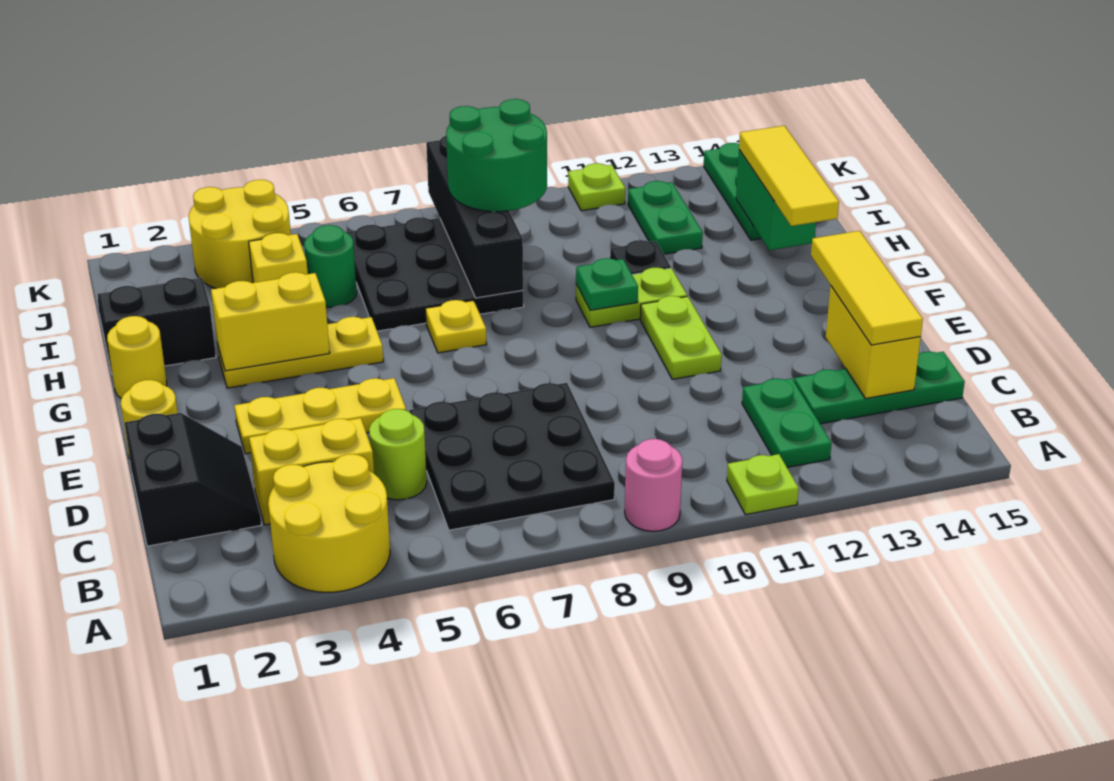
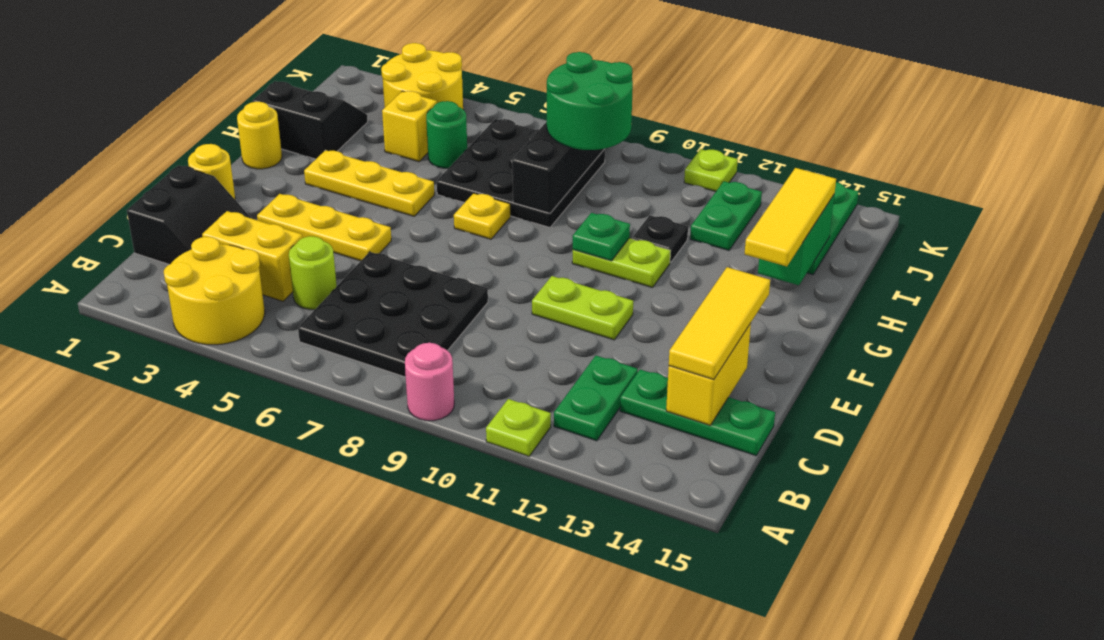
lime plate E11:F11 level 1 -> lime plate E10:E11 level 1
yellow brick G3:G4 level 2 -> none

